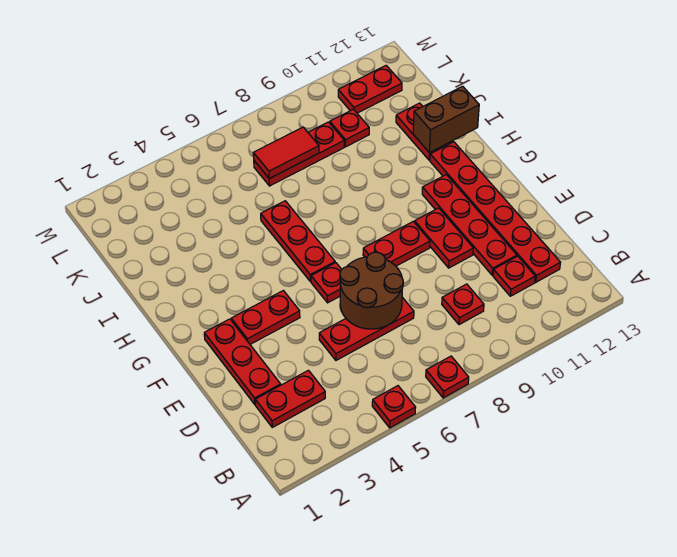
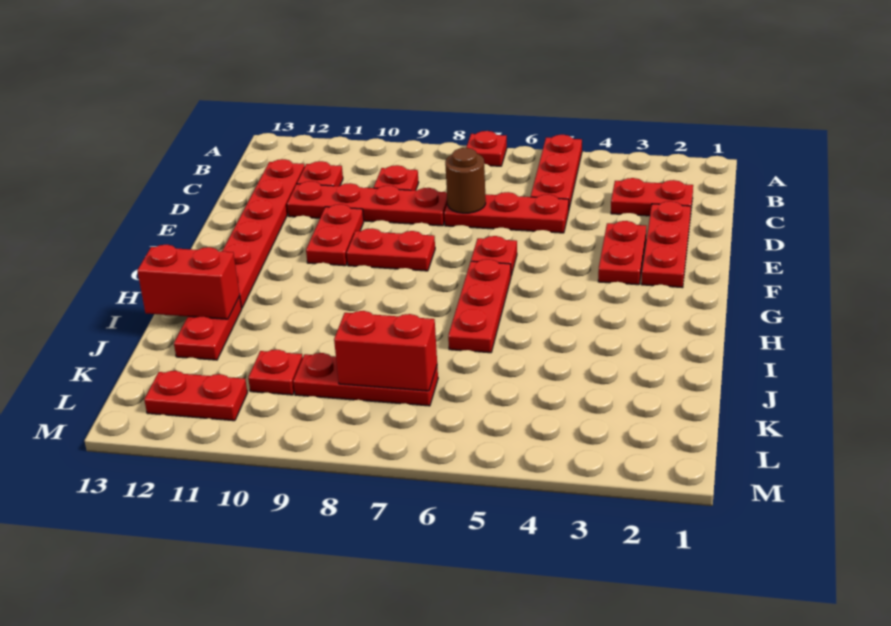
red plate A5 level 1 -> red plate A5:C5 level 1
brown round brick D6:E7 level 2 -> brown round brick D7 level 2
red plate D11:G11 level 1 -> red plate D8:D11 level 1
red plate F3:F4 level 1 -> red plate E3:F3 level 1
brown brick I12:I13 level 2 -> red brick I12:I13 level 2
red tile K7:K8 level 2 -> red brick K7:K8 level 2

